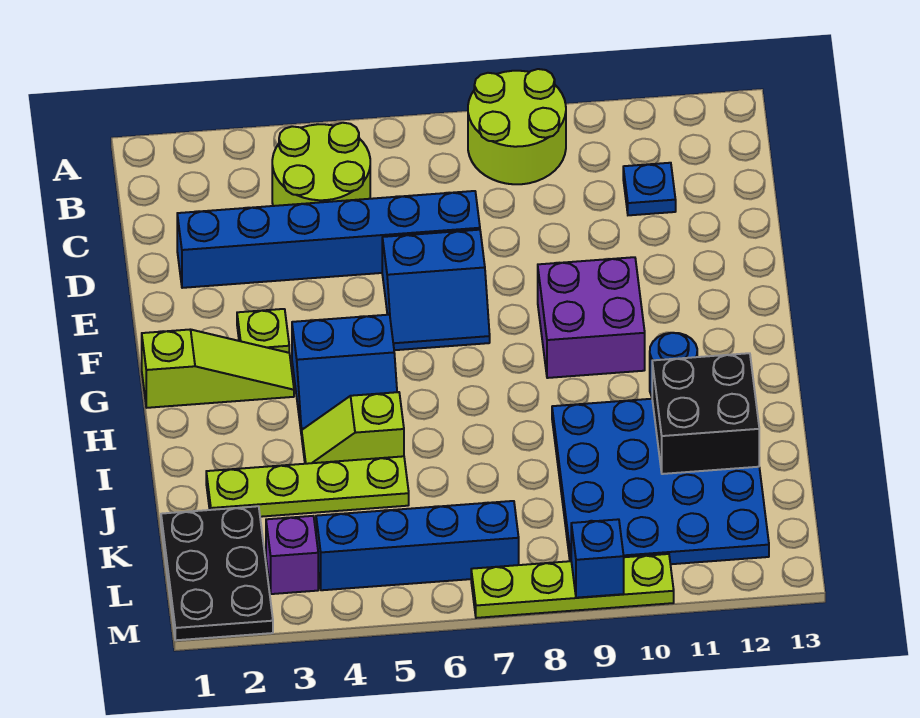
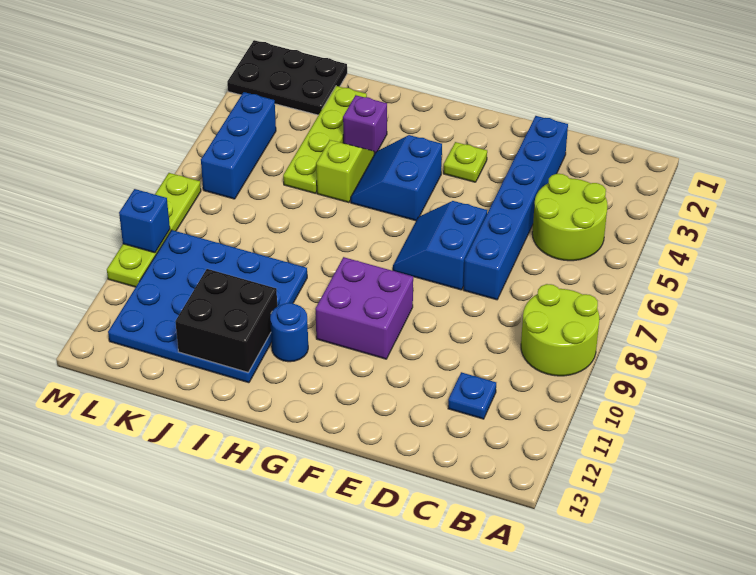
lime slope G1:G3 level 1 top 1 -> none
purple brick L3 level 1 -> purple brick I3 level 1
blue brick L4:L7 level 1 -> blue brick L4:L6 level 1

